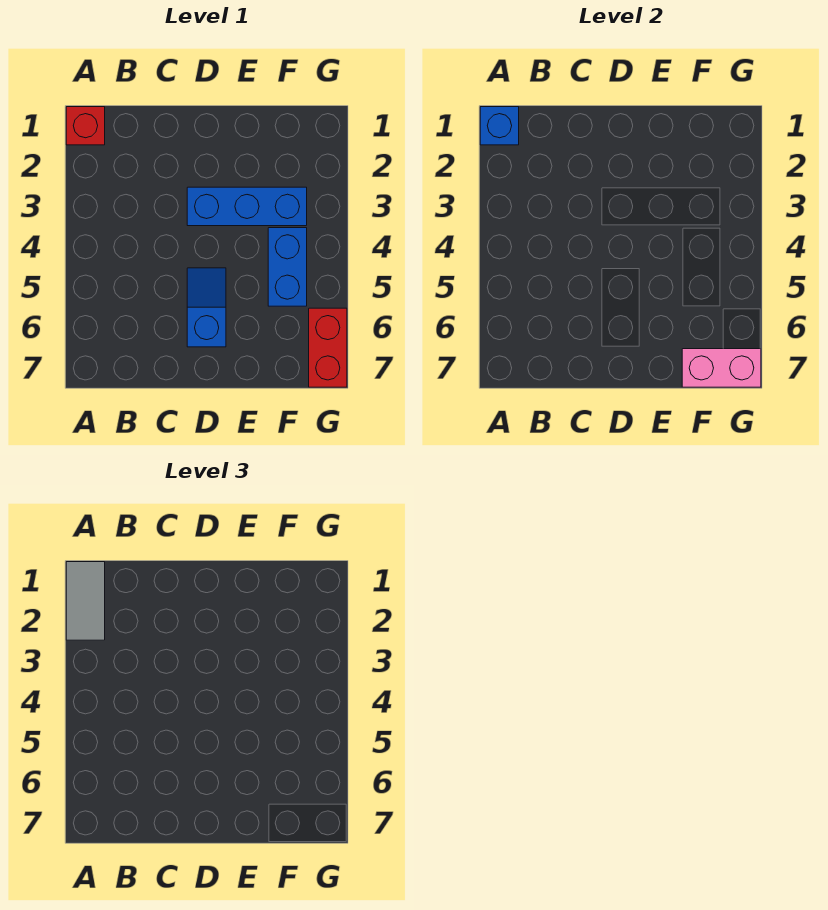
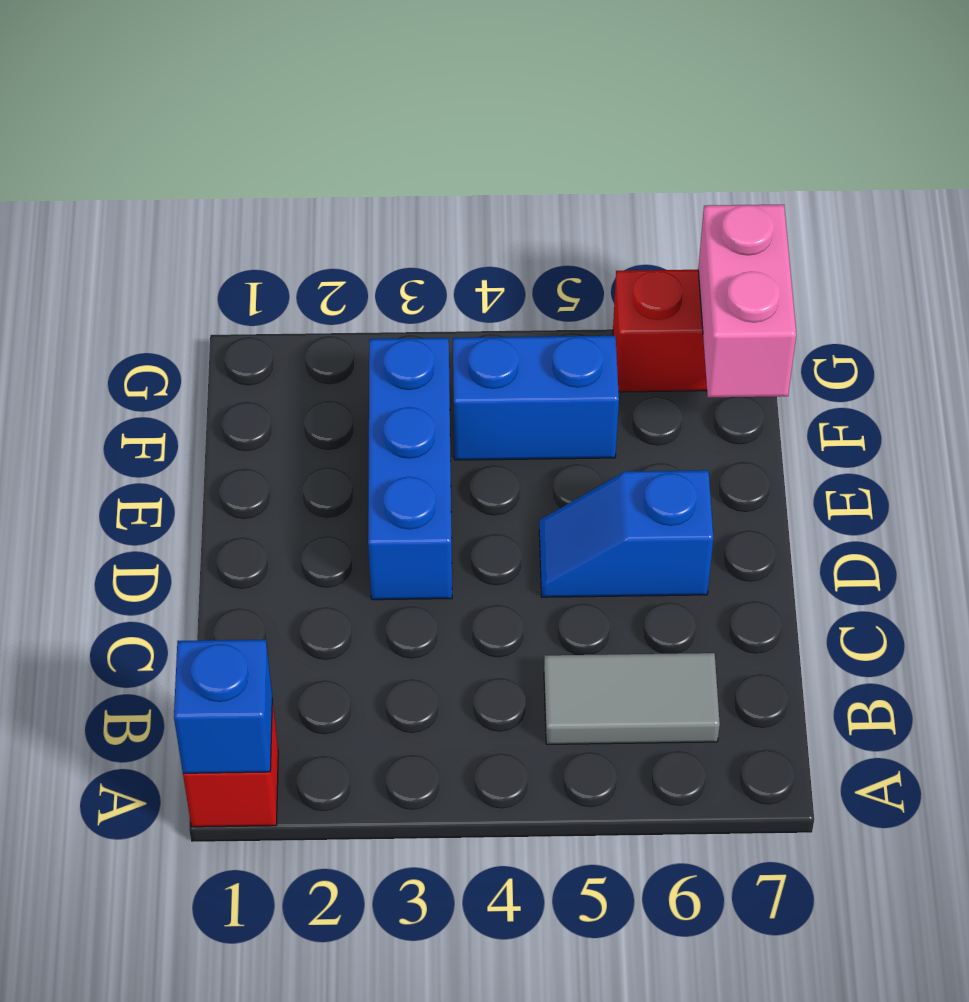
grey tile A1:A2 level 3 -> grey tile B5:B6 level 1

